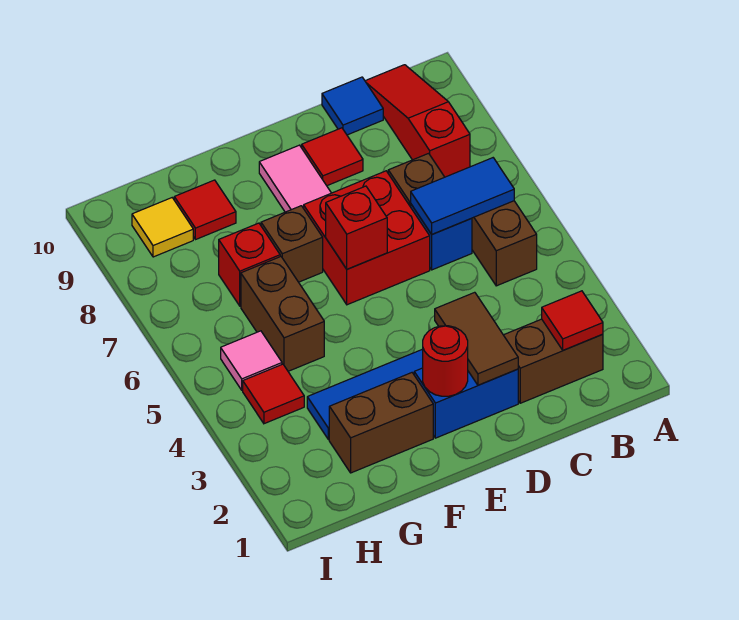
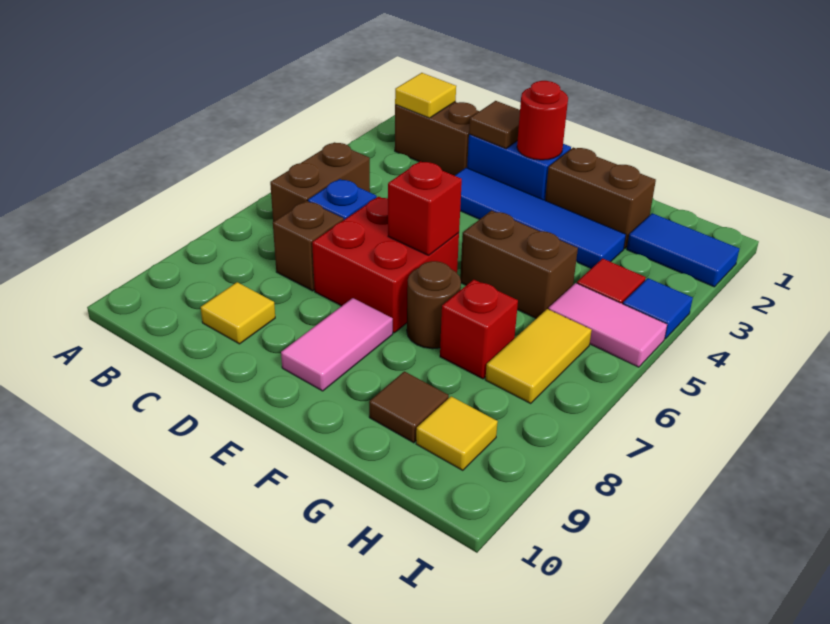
red tile B2 level 2 -> yellow tile B2 level 2
blue tile B6:C6 level 2 -> blue tile H2:I2 level 1
red slope B8:B10 level 1 top 8 -> none
none -> yellow tile C9 level 1
blue tile C10 level 1 -> blue tile I4 level 1
brown tile D2:D3 level 2 -> brown tile D2 level 2
red tile D9 level 1 -> none
brown brick F7 level 1 -> brown round brick F7 level 1
brown brick G5:G6 level 1 -> brown brick F5:G5 level 1
red tile G9 level 1 -> brown tile G9 level 1
pink tile H5 level 1 -> pink tile H5:I5 level 1
none -> yellow tile H6:H7 level 1

